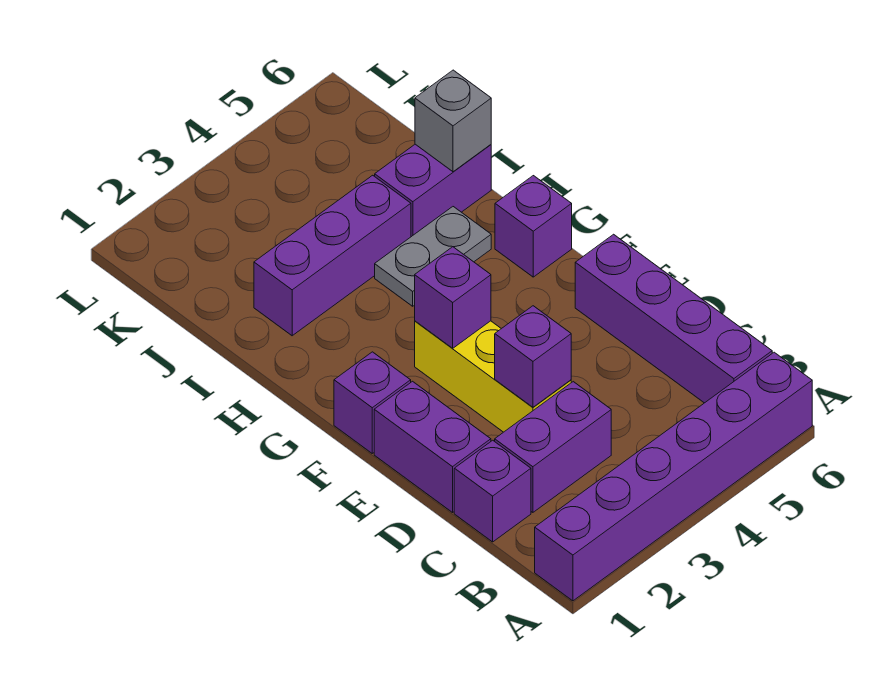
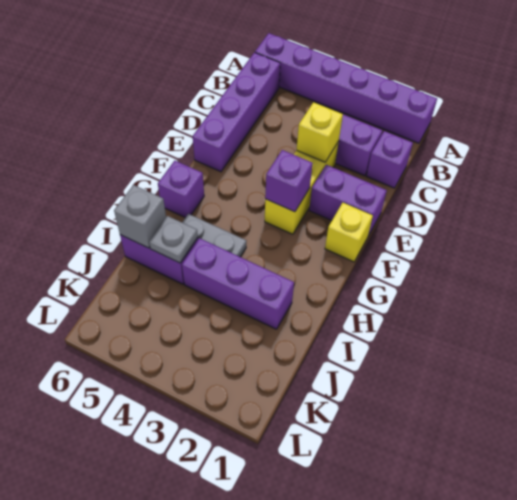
purple brick D1:E1 level 1 -> purple brick E1:E2 level 1
purple brick D3 level 2 -> yellow brick D3 level 2
purple brick F1 level 1 -> yellow brick F1 level 1
none -> grey plate I5 level 2

